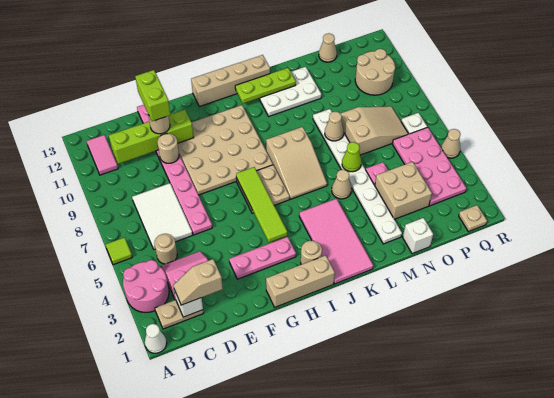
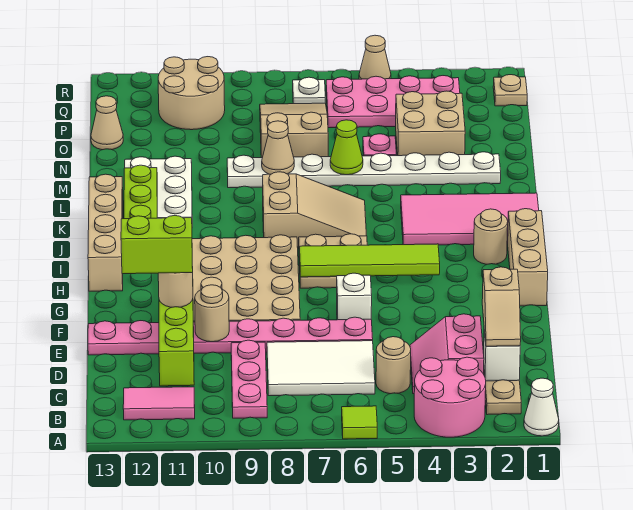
pink plate F3:H3 level 1 -> pink plate B9:D9 level 1
tan cone L5 level 1 -> none
white brick N1 level 1 -> white brick F6 level 1

